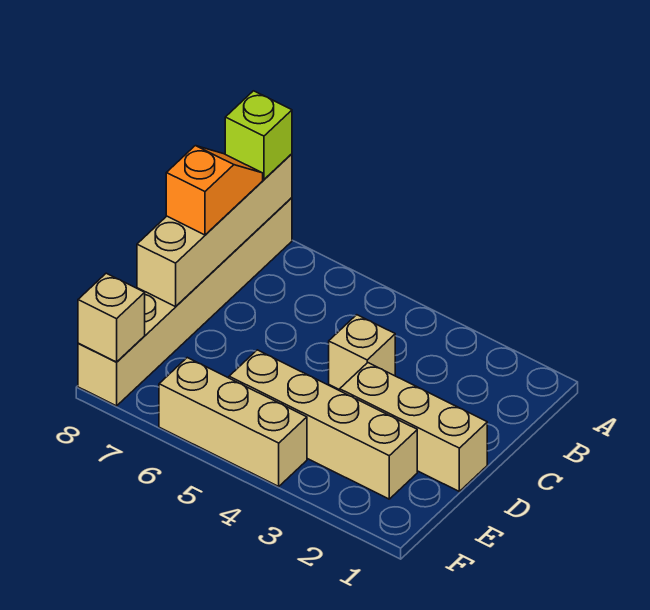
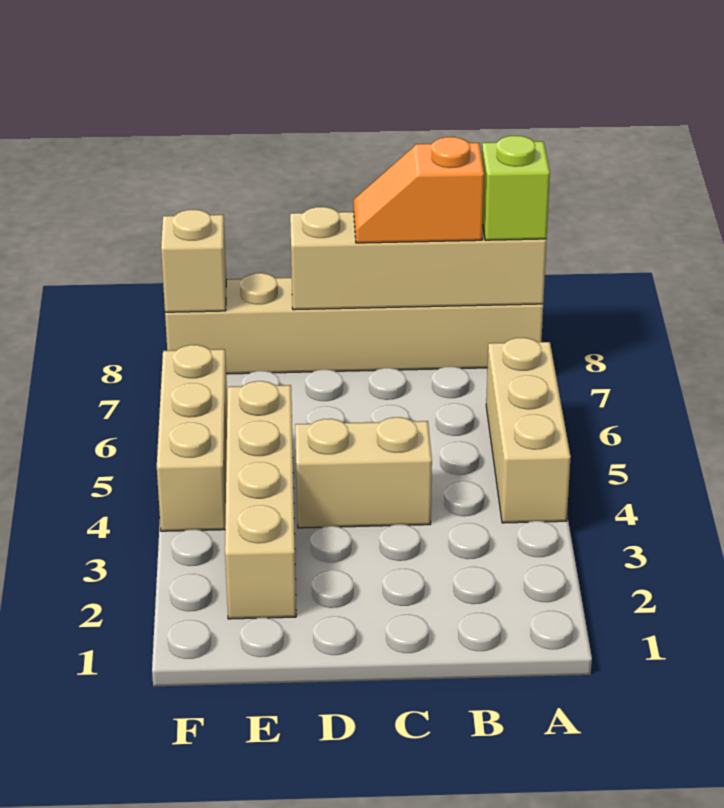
orange slope B8:C8 level 3 top C -> orange slope B8:C8 level 3 top B
tan brick C4 level 1 -> tan brick C4:D4 level 1
tan brick D1:D3 level 1 -> tan brick A4:A6 level 1

